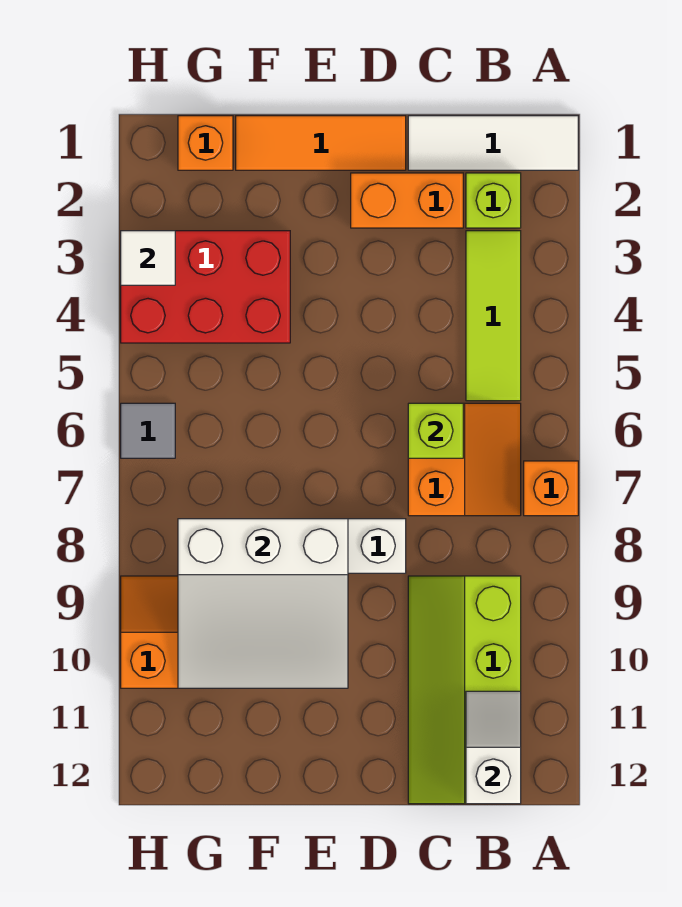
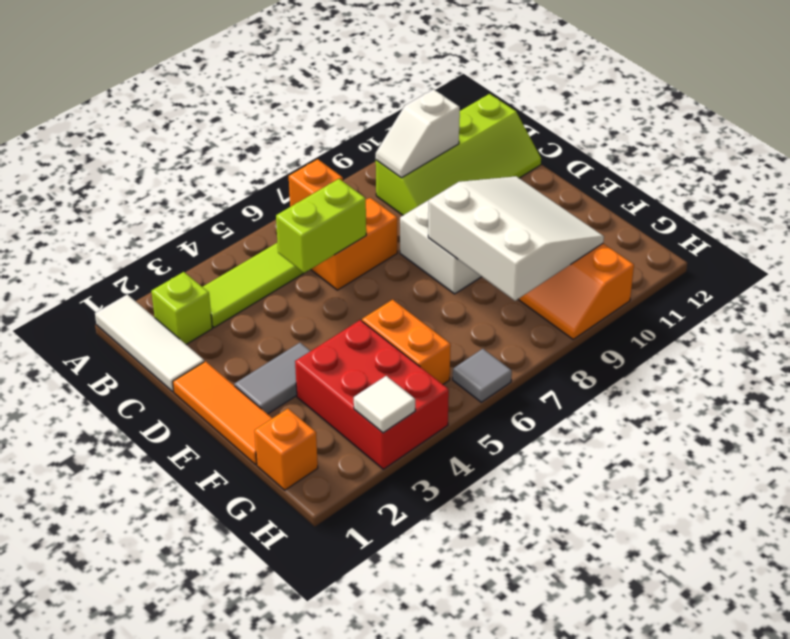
white slope B11:B12 level 2 top 12 -> white slope B9:B10 level 2 top 10
orange brick C2:D2 level 1 -> orange brick F5:G5 level 1
lime brick C6 level 2 -> lime brick C5:C6 level 2
none -> grey tile E2:E3 level 1

